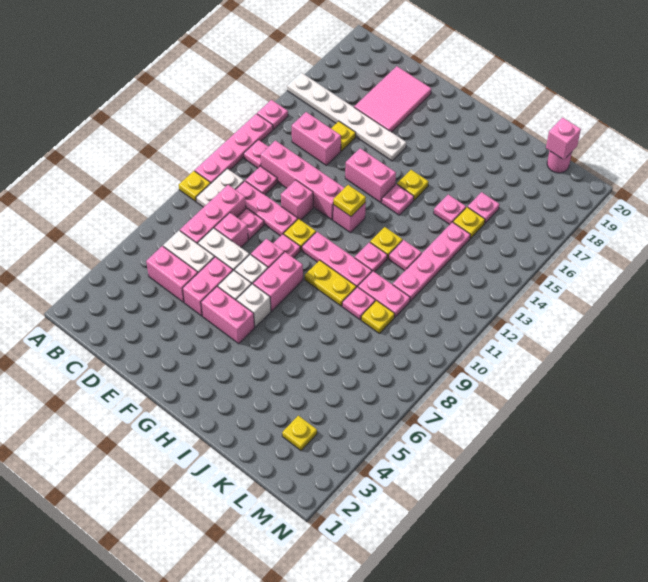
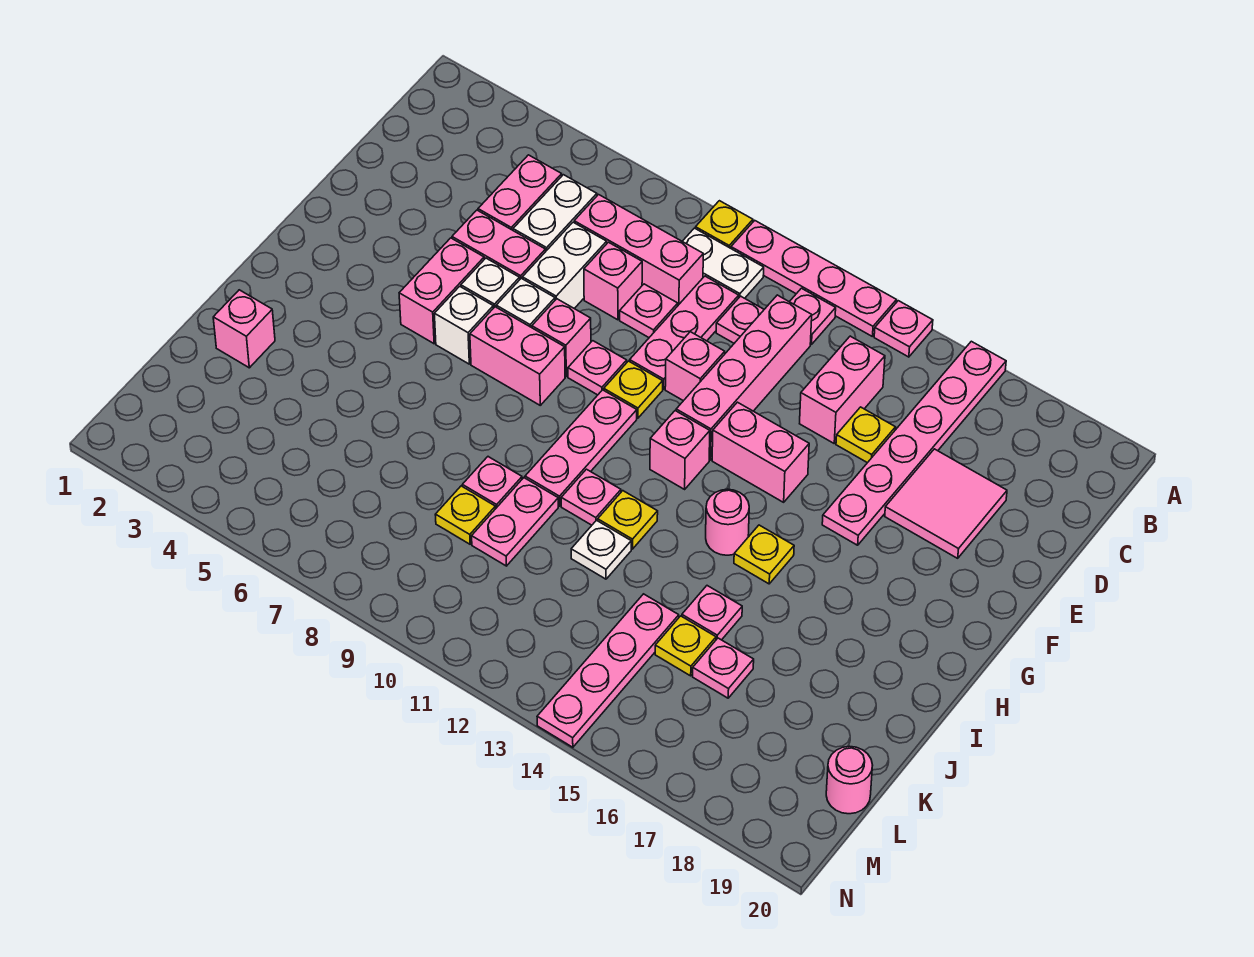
white plate A16:F16 level 1 -> pink plate A16:F16 level 1
pink tile D17:E19 level 1 -> pink tile D17:E18 level 1
pink brick F14:G14 level 1 -> pink brick F13:F14 level 1
yellow plate G12 level 2 -> none
yellow plate H9:I9 level 1 -> none
pink plate H14 level 1 -> pink round brick H14 level 1
pink plate J12 level 1 -> white plate J12 level 1
pink plate K11:K14 level 1 -> pink plate K14:N14 level 1
yellow plate L3 level 1 -> none
pink brick L20 level 2 -> pink brick J2 level 1

